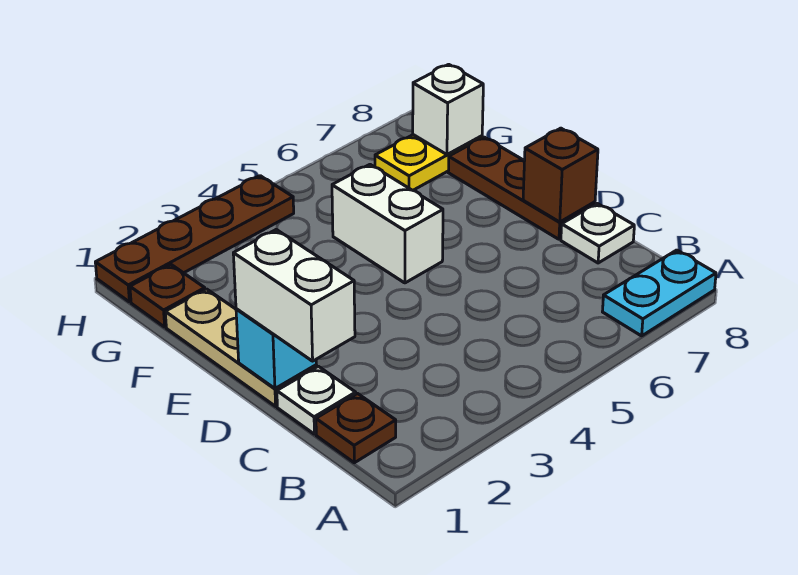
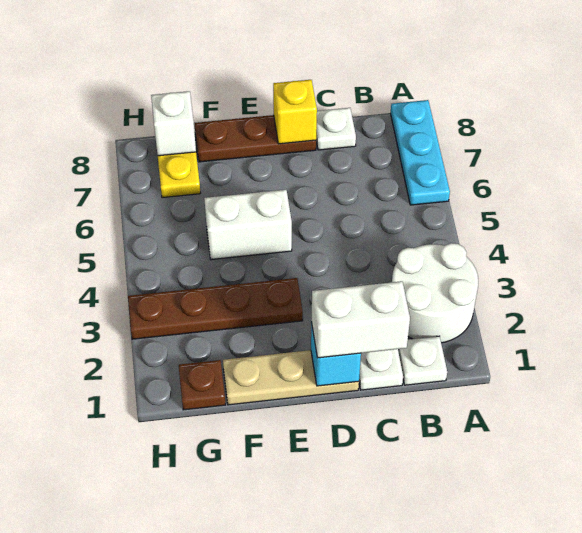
none -> white round brick A2:B3 level 1
cyan plate A7:A8 level 1 -> cyan plate A6:A8 level 1
brown plate B1 level 1 -> white plate B1 level 1
brown brick D8 level 2 -> yellow brick D8 level 2
brown plate H1:H4 level 1 -> brown plate E3:H3 level 1

